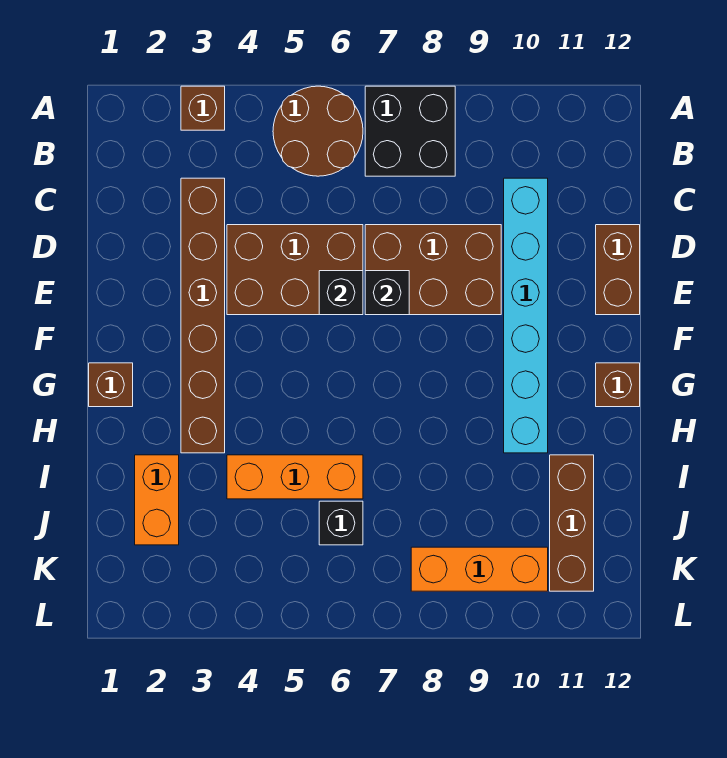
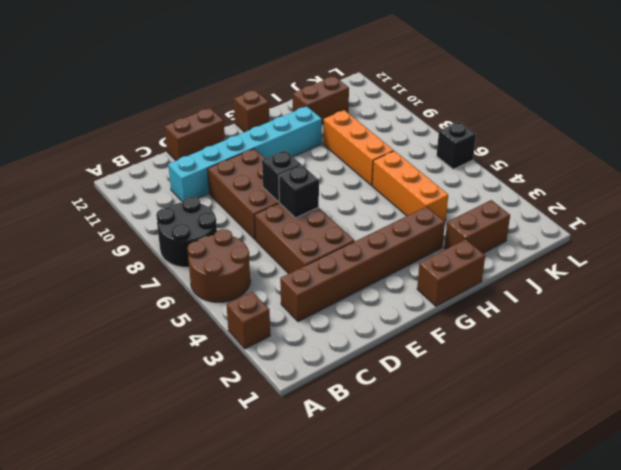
black brick A7:B8 level 1 -> black round brick A7:B8 level 1
brown brick G1 level 1 -> brown brick G1:H1 level 1
orange brick I2:J2 level 1 -> brown brick I2:J2 level 1
brown brick I11:K11 level 1 -> brown brick I11:J11 level 1
black brick J6 level 1 -> black brick L6 level 1
orange brick K8:K10 level 1 -> orange brick I7:I9 level 1

